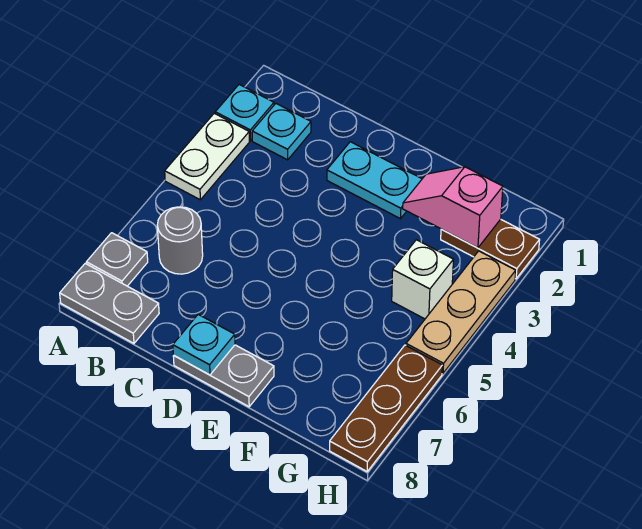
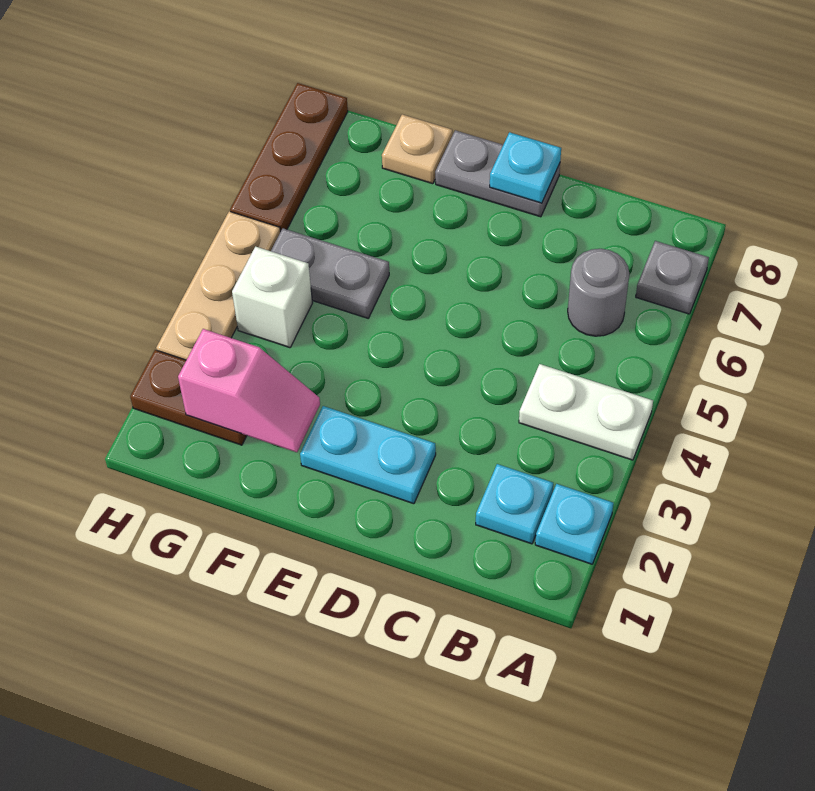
white plate A3:A4 level 1 -> white plate A4:B4 level 1
grey plate A8:B8 level 1 -> grey plate F5:G5 level 1
none -> tan plate F8 level 1

